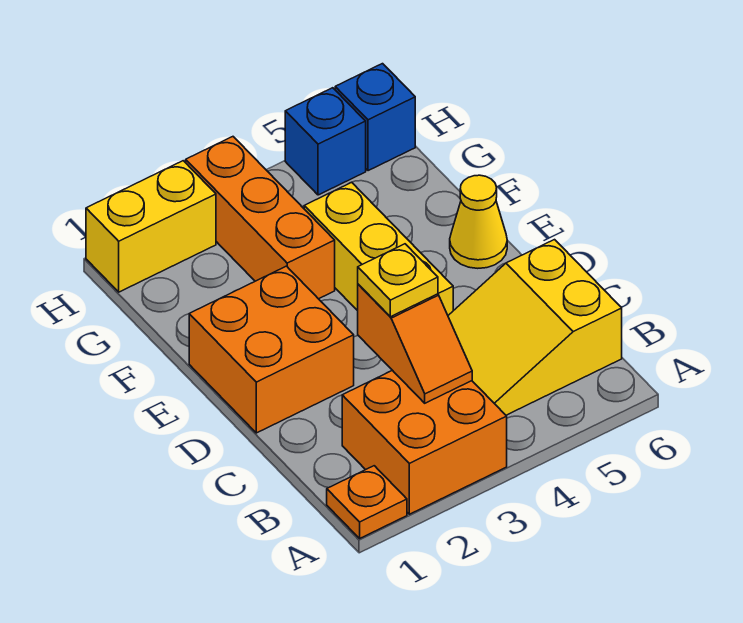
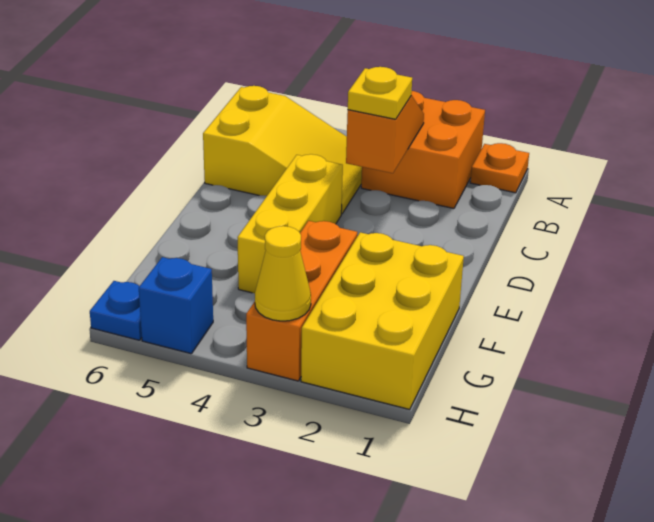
orange brick D1:E2 level 1 -> none
yellow cone E6 level 1 -> yellow cone H3 level 2
yellow brick H1:H2 level 1 -> yellow brick F1:H2 level 1
blue brick H6 level 1 -> blue plate H6 level 1

